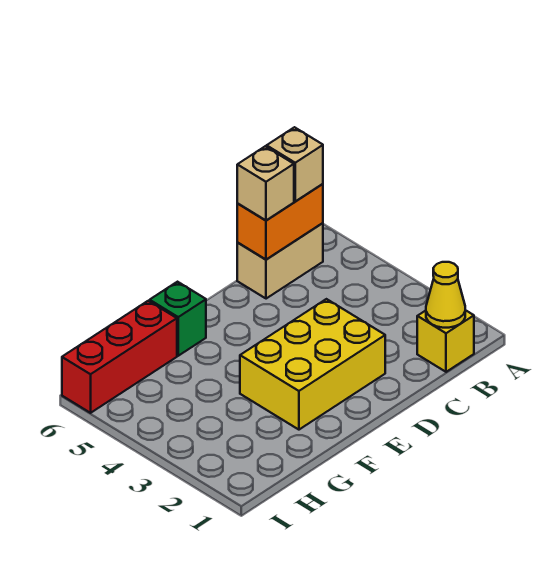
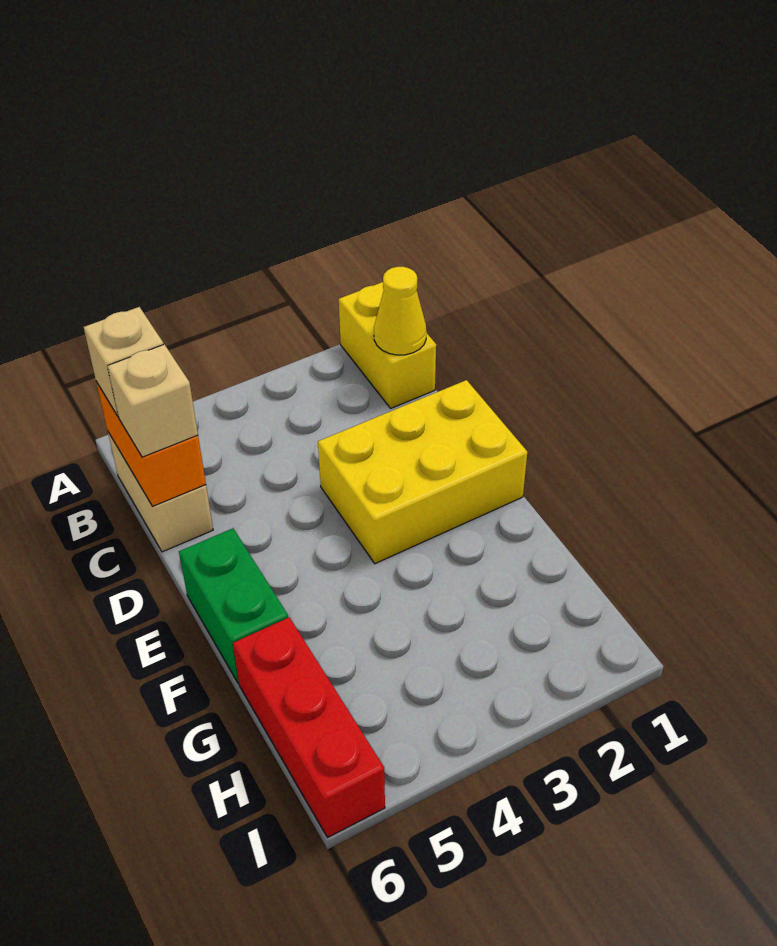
yellow brick B1 level 1 -> yellow brick A1:B1 level 1
yellow brick D2:F3 level 1 -> yellow brick D1:E3 level 1
green brick F6 level 1 -> green brick E6:F6 level 1

